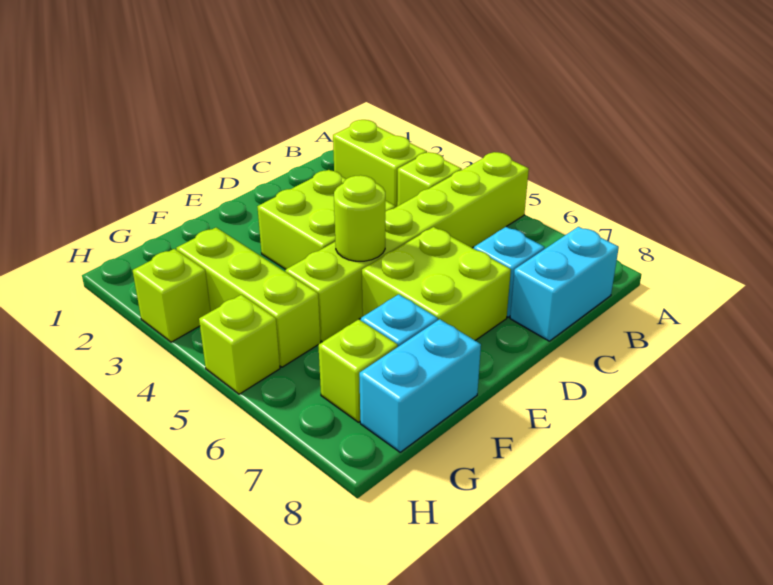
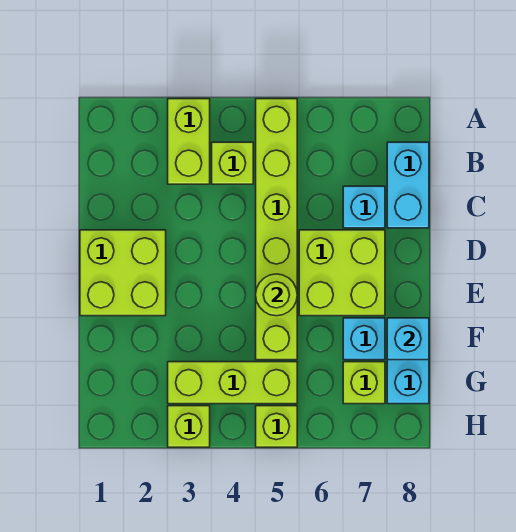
lime brick B2:B3 level 1 -> lime brick A3:B3 level 1
lime brick D3:E4 level 1 -> lime brick D1:E2 level 1
none -> cyan brick F8 level 2

